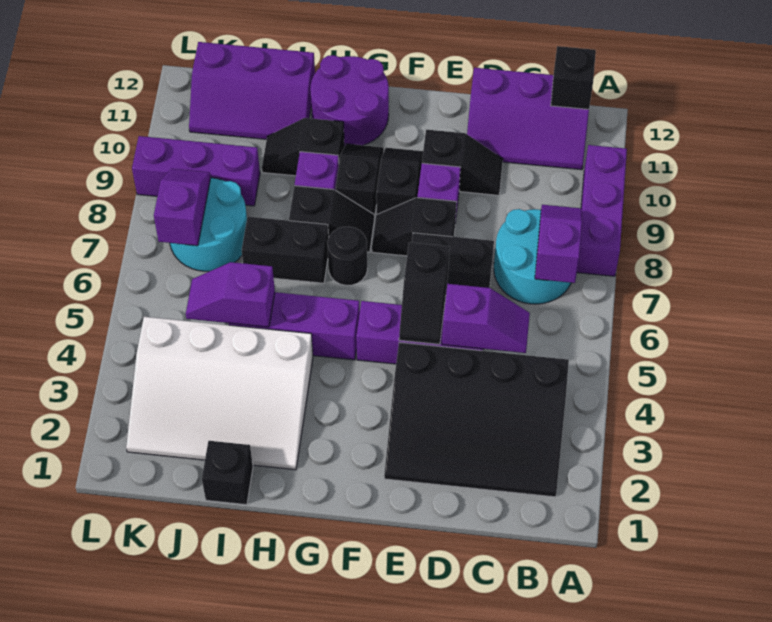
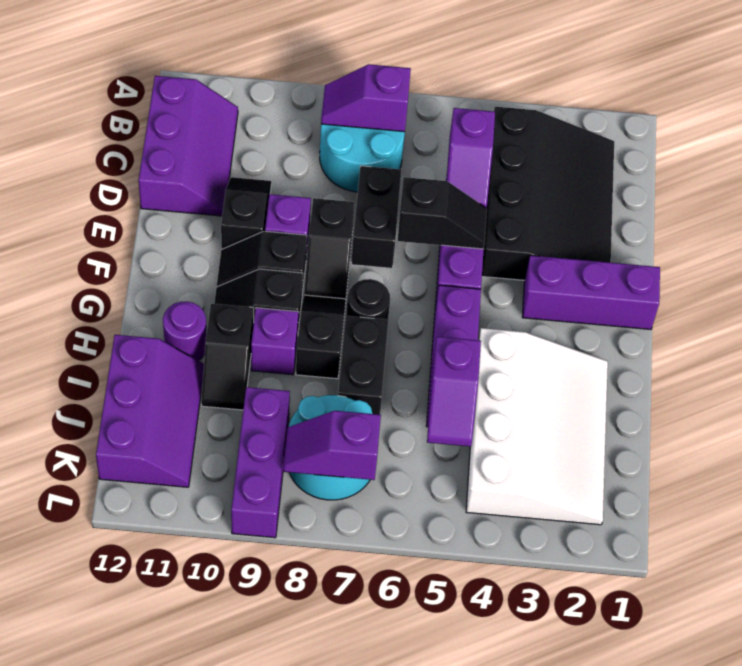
purple brick A8:A10 level 1 -> purple brick F1:F3 level 1
black brick B12 level 2 -> none
purple slope C5:D5 level 2 top D -> purple slope C5:D5 level 2 top C
purple round brick G11:H12 level 1 -> purple round brick H11 level 1
black brick I1 level 1 -> none

